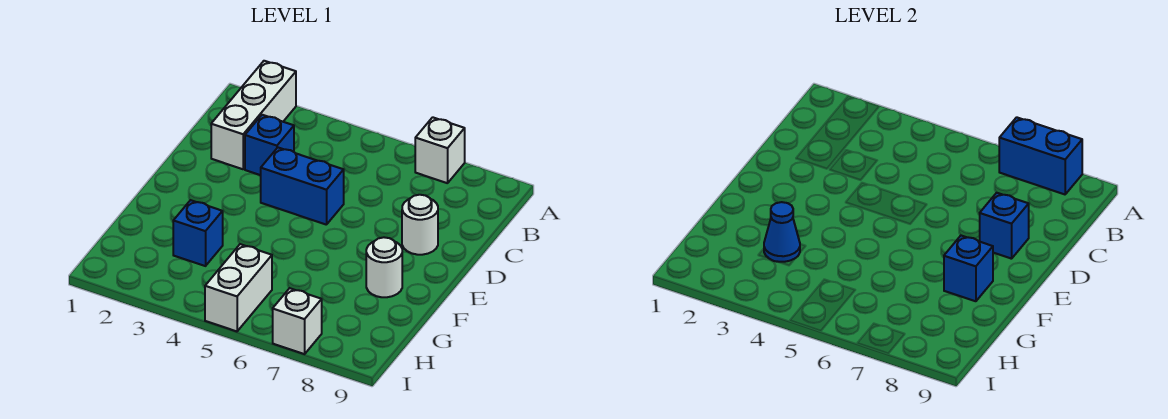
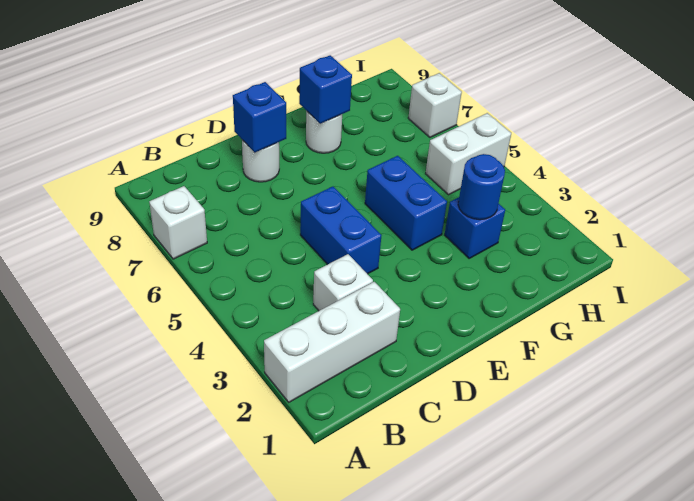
blue brick A7:A8 level 2 -> blue brick F4:F5 level 1
blue brick C3 level 1 -> white brick C3 level 1
blue cone G3 level 2 -> blue round brick G3 level 2

